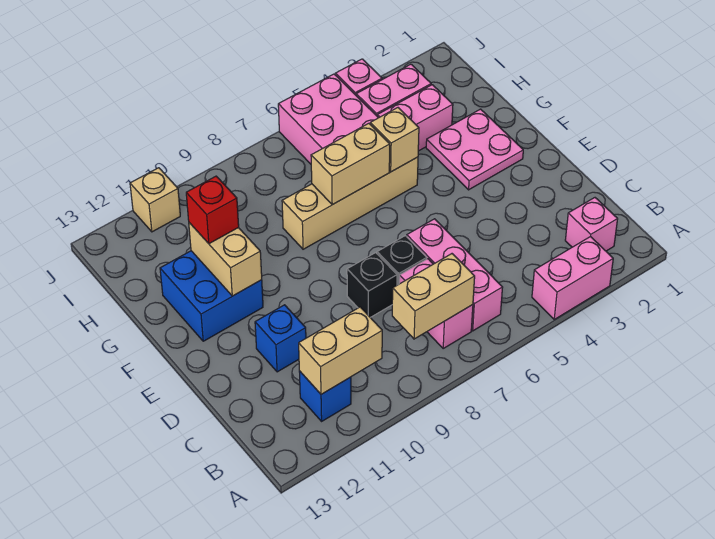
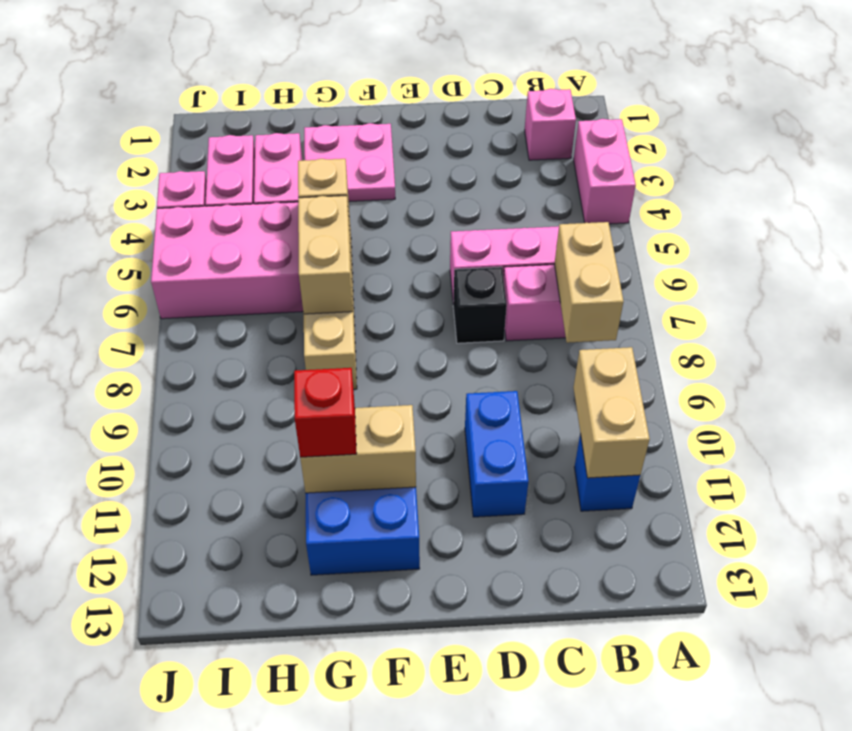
black brick D8 level 1 -> none
blue brick D11 level 1 -> blue brick D10:D11 level 1
tan brick J11 level 1 -> none

